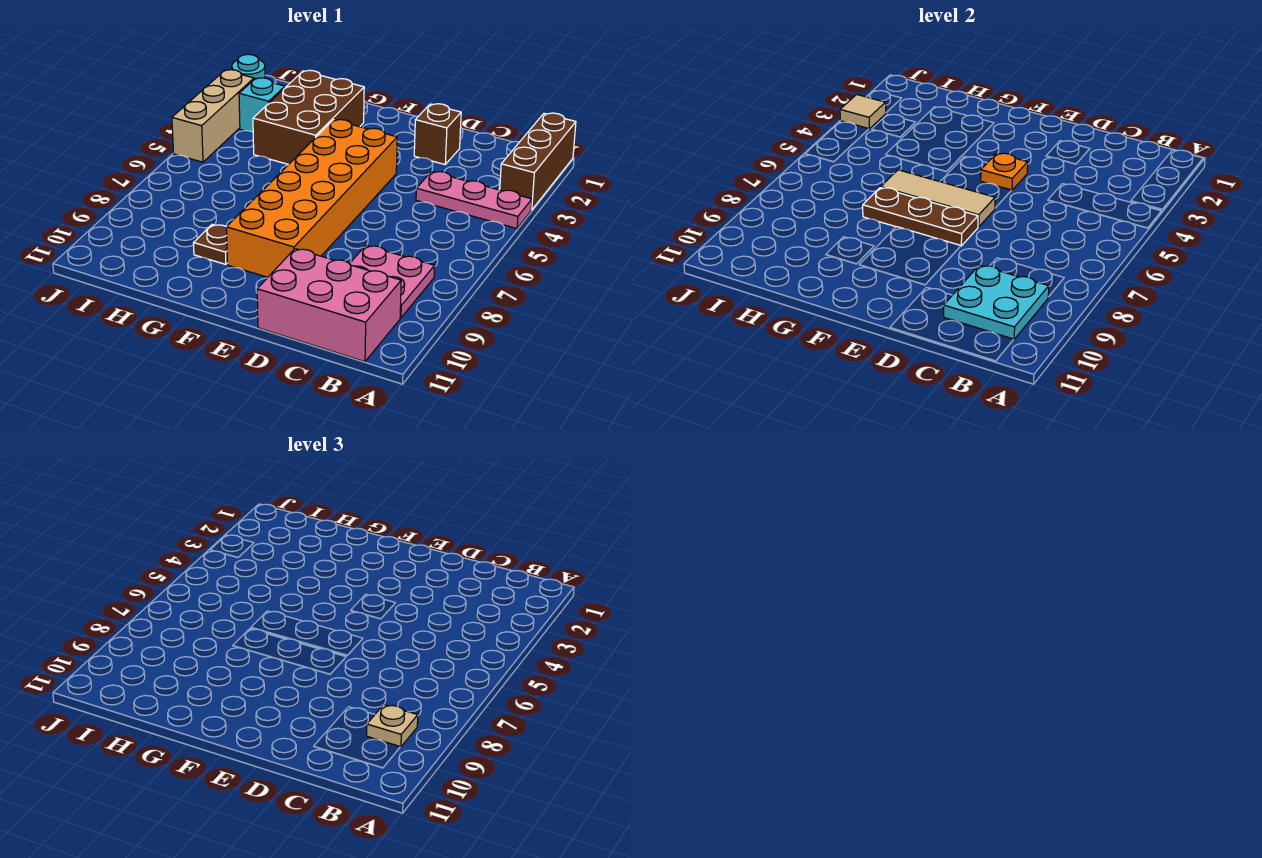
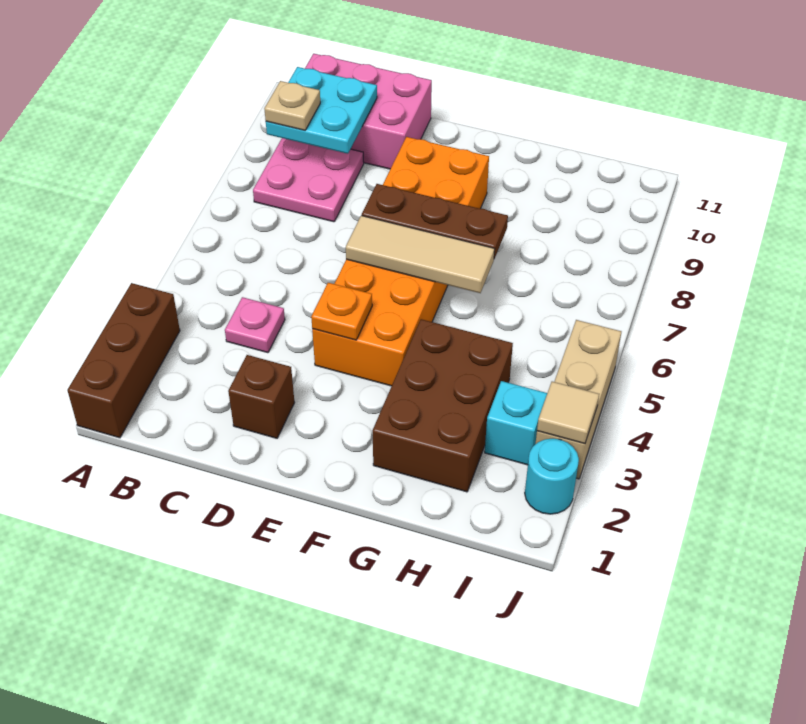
pink plate A4:C4 level 1 -> pink plate C4 level 1
brown plate G9 level 1 -> none

